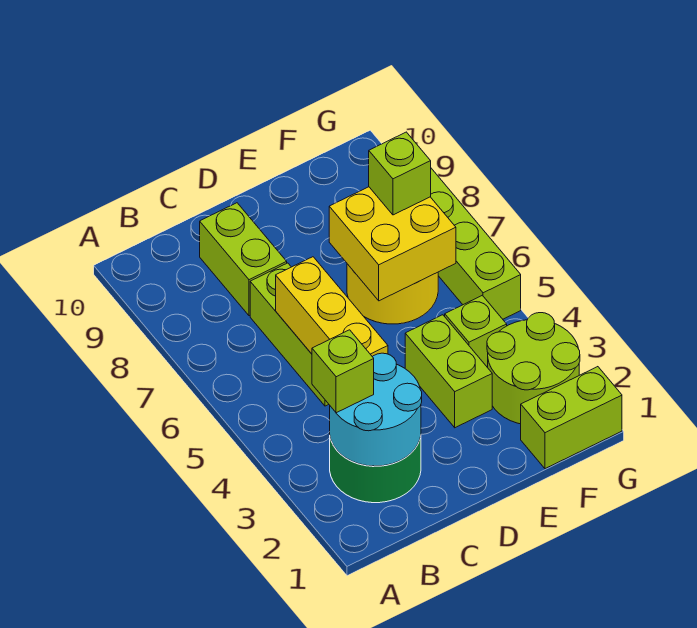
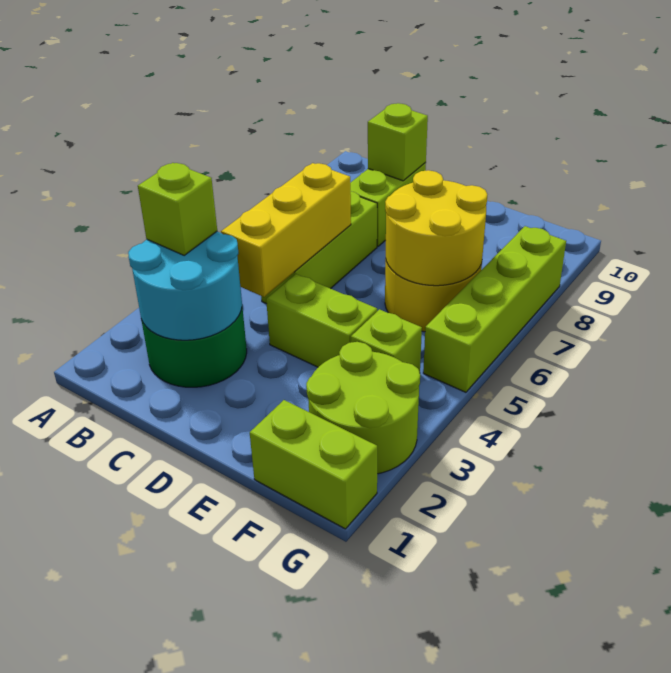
lime brick E3:E4 level 1 -> lime brick D4:E4 level 1
yellow brick E6:F7 level 2 -> yellow round brick E6:F7 level 2
lime brick F7 level 3 -> lime brick C9 level 2

